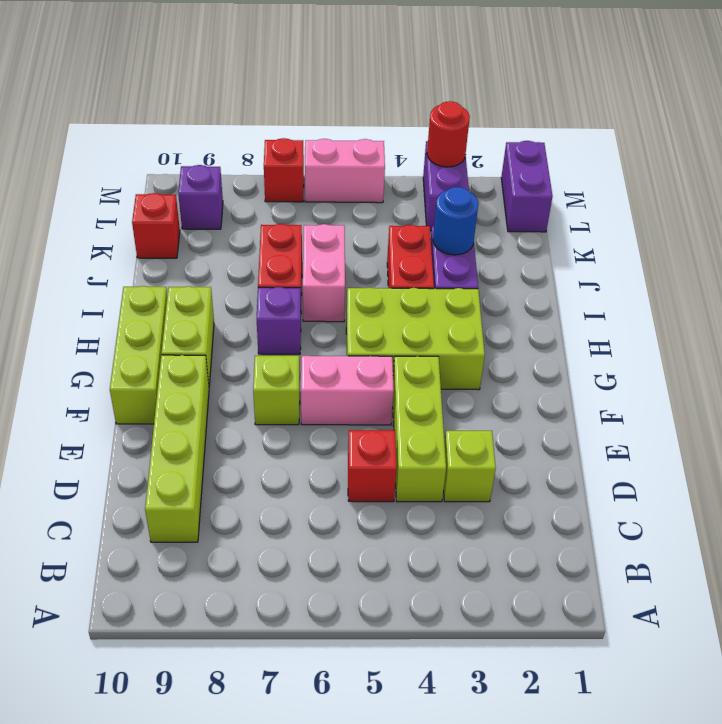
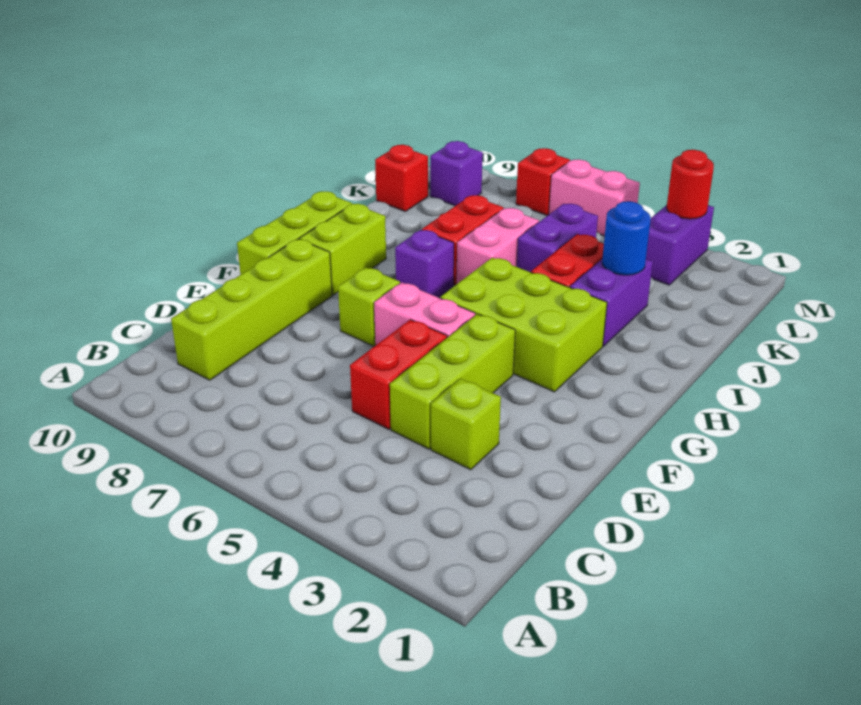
red brick D5 level 1 -> red brick D5:E5 level 1
purple brick L1:M1 level 1 -> purple brick J5:K5 level 1

